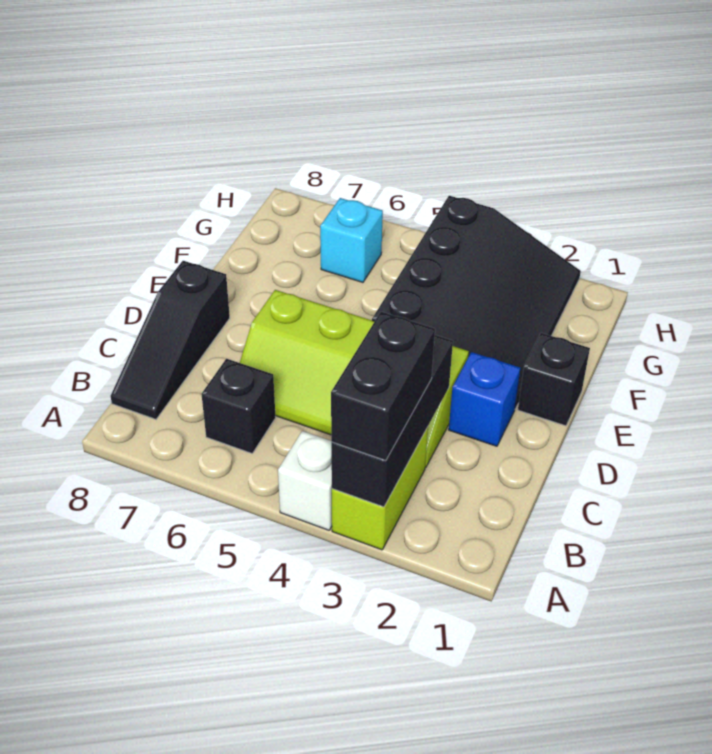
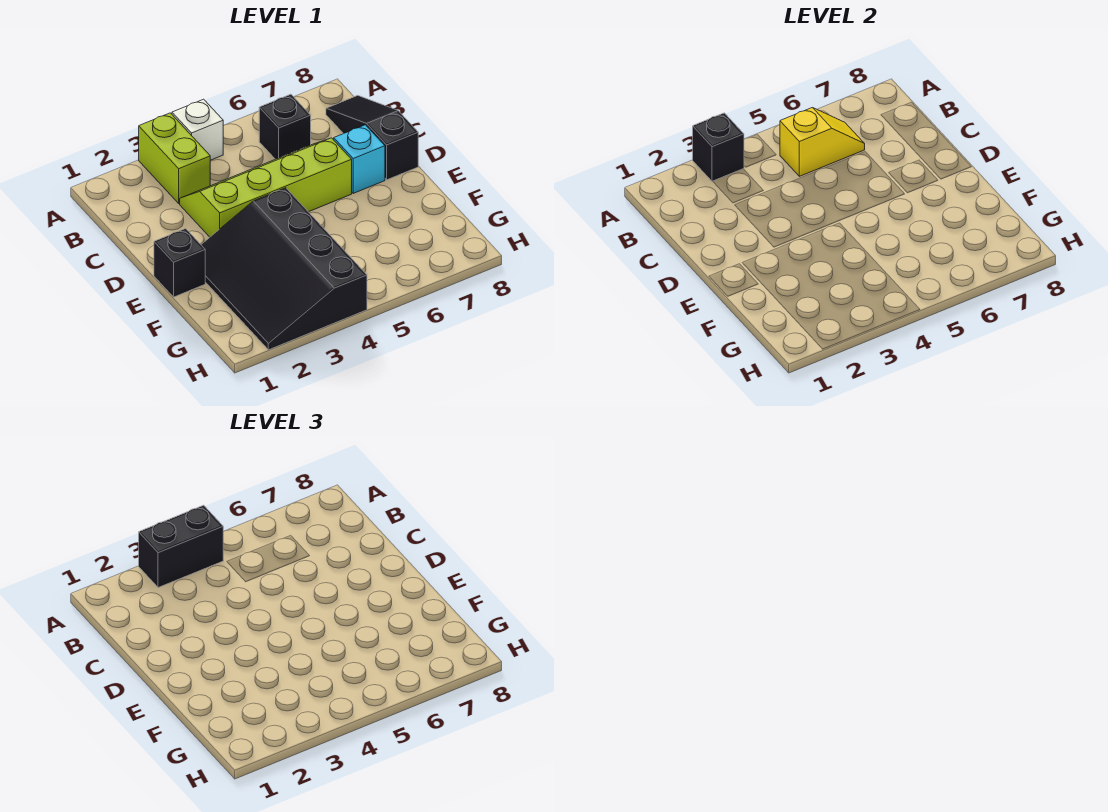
black brick A3:C3 level 2 -> black brick A3 level 2
black brick A3:B3 level 3 -> black brick A3:A4 level 3
none -> yellow slope B5:B6 level 2 top 5
blue brick D2 level 1 -> none
cyan brick G6 level 1 -> cyan brick D7 level 1

